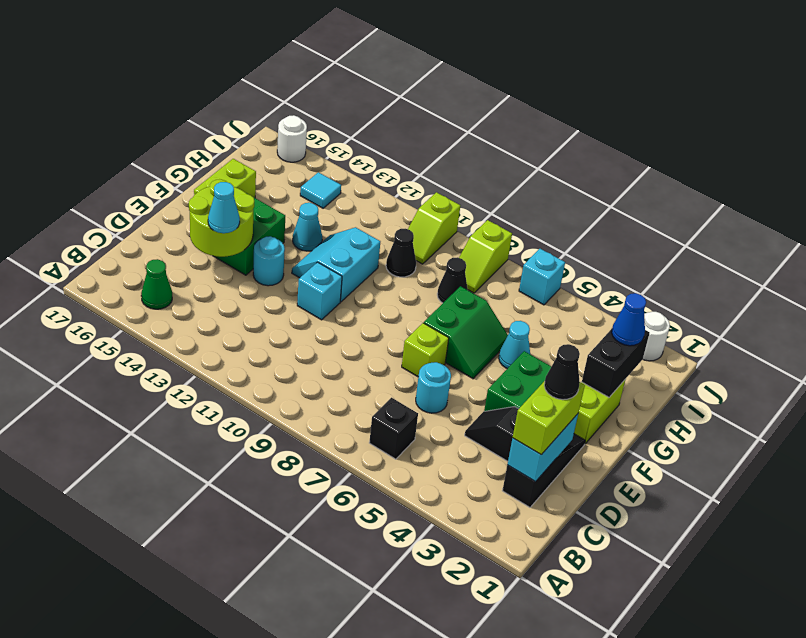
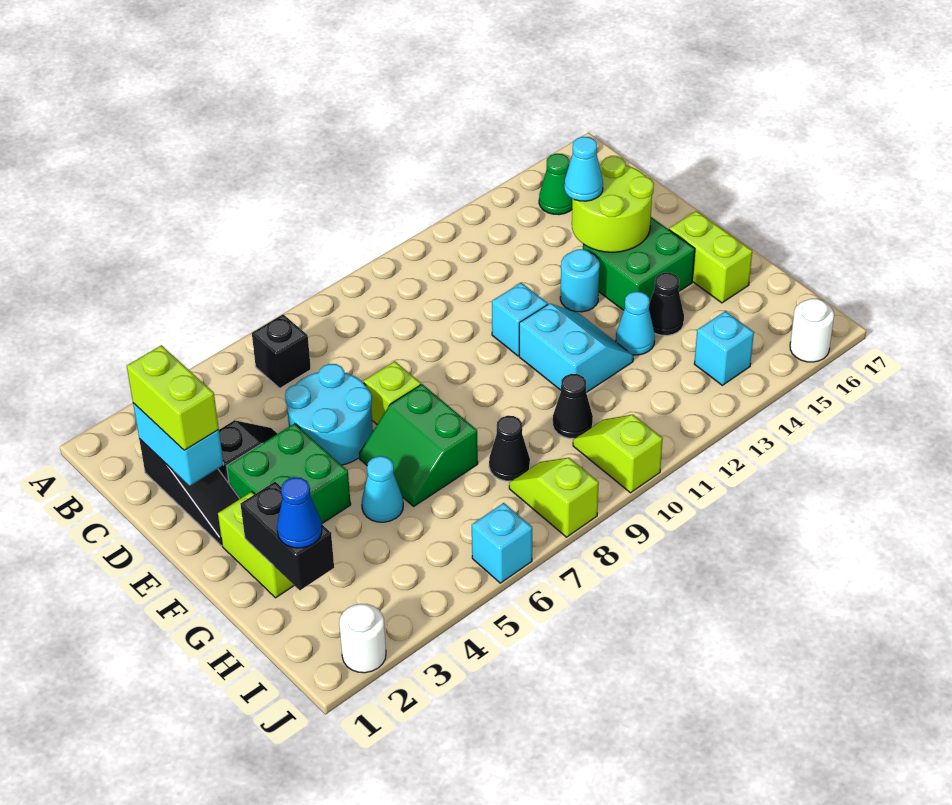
black cone D2 level 4 -> black cone G14 level 1
cyan round brick D6 level 1 -> cyan round brick D5:E6 level 1
cyan tile I14 level 1 -> cyan brick I14 level 1

